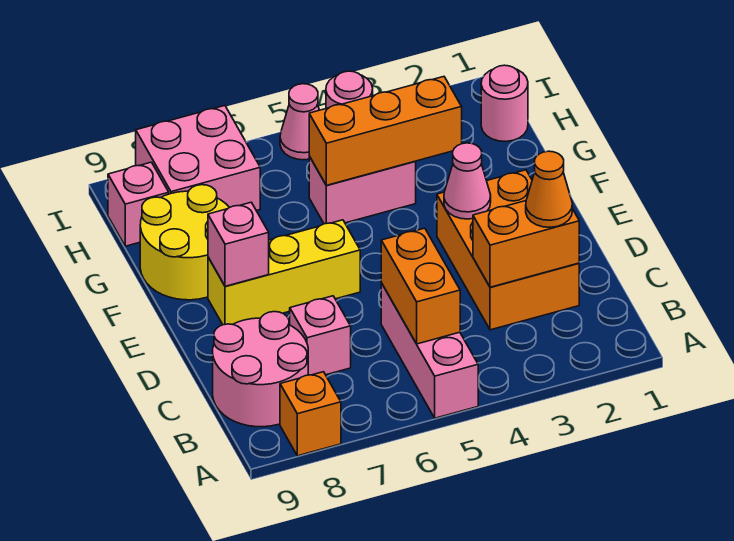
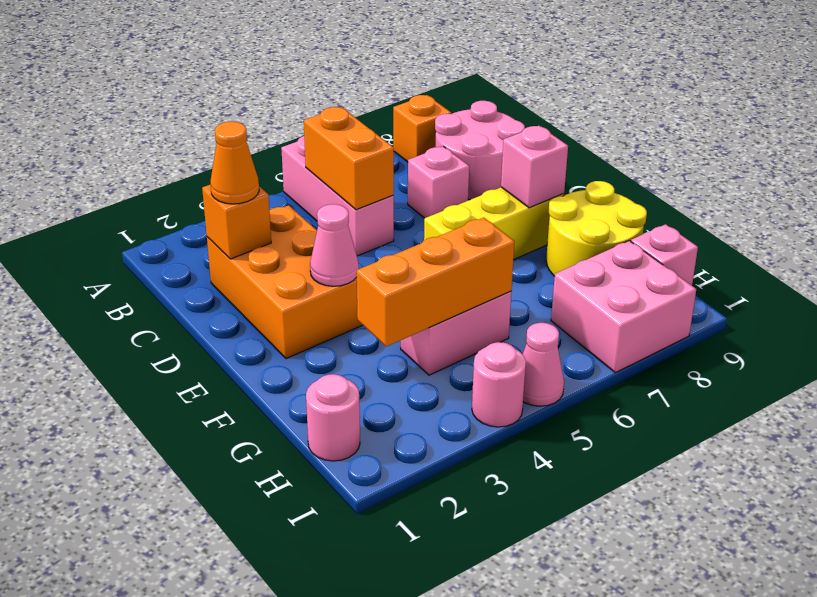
orange brick C2:C3 level 2 -> orange brick C2 level 2

